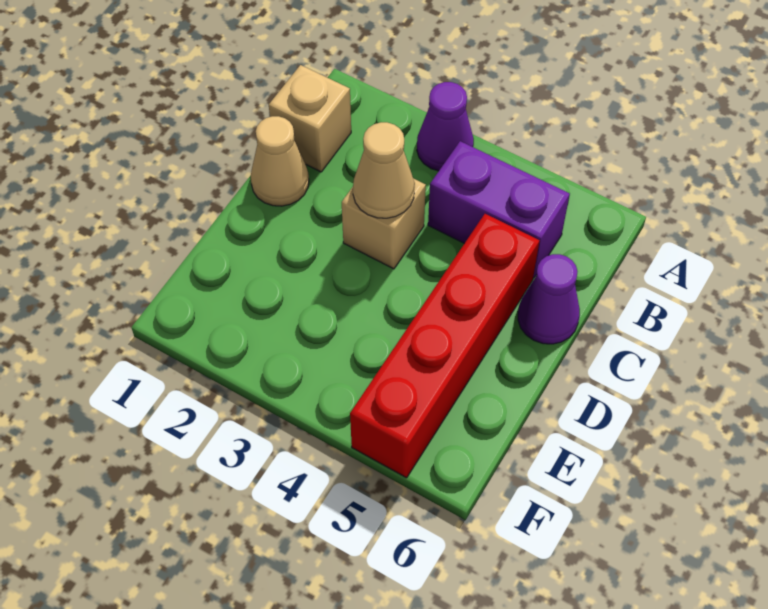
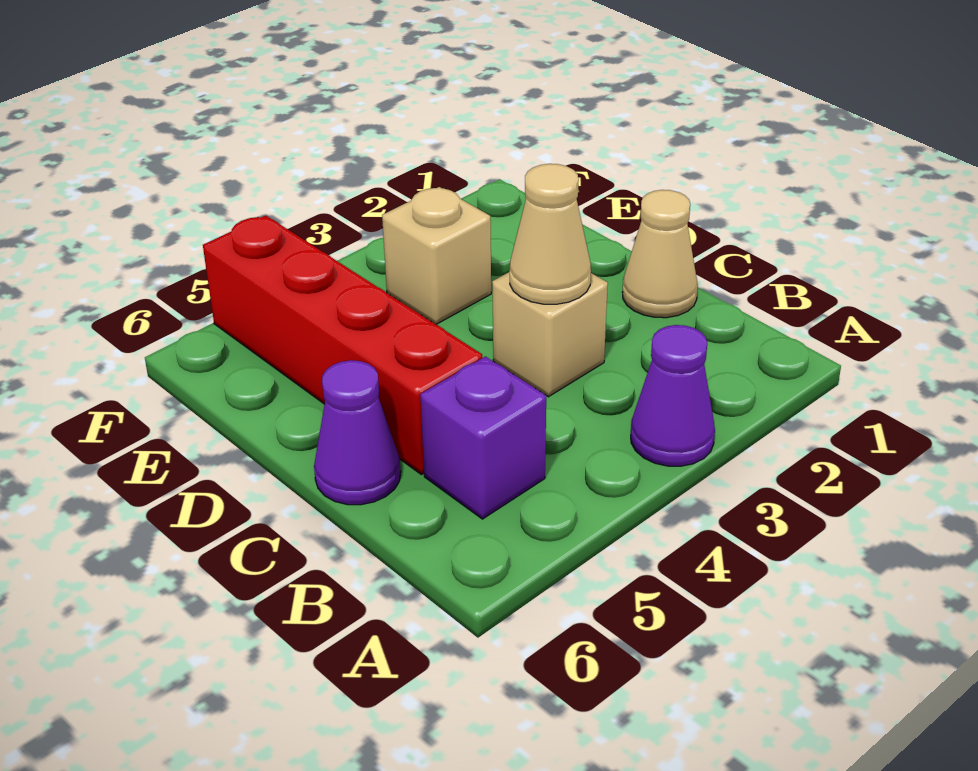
tan brick B1 level 1 -> tan brick E3 level 1
purple brick B4:B5 level 1 -> purple brick B5 level 1

